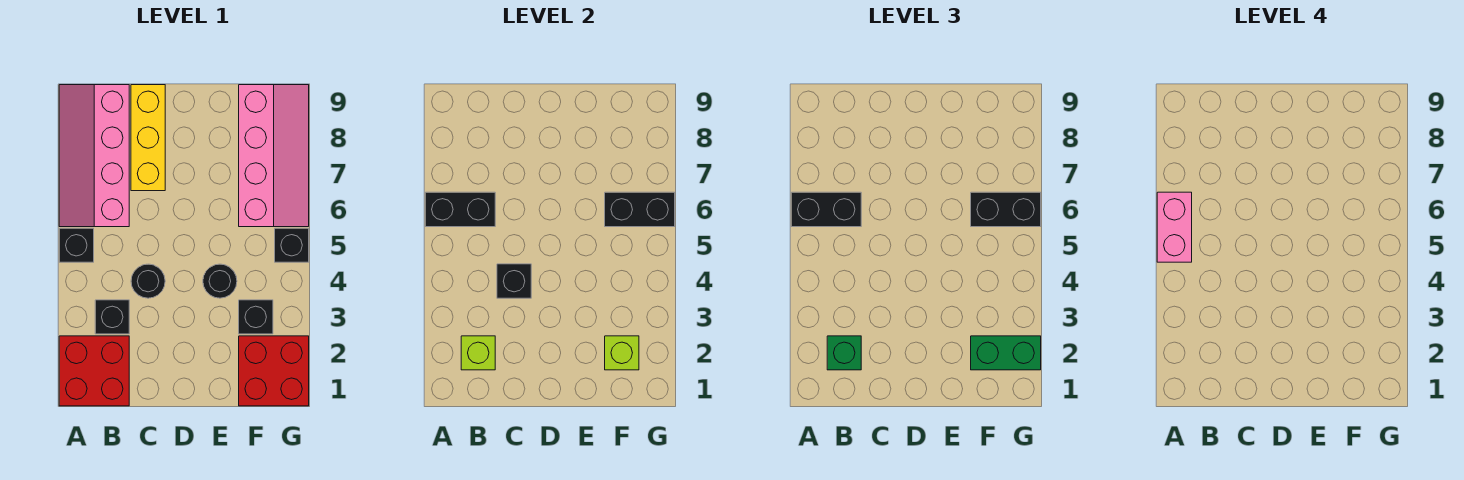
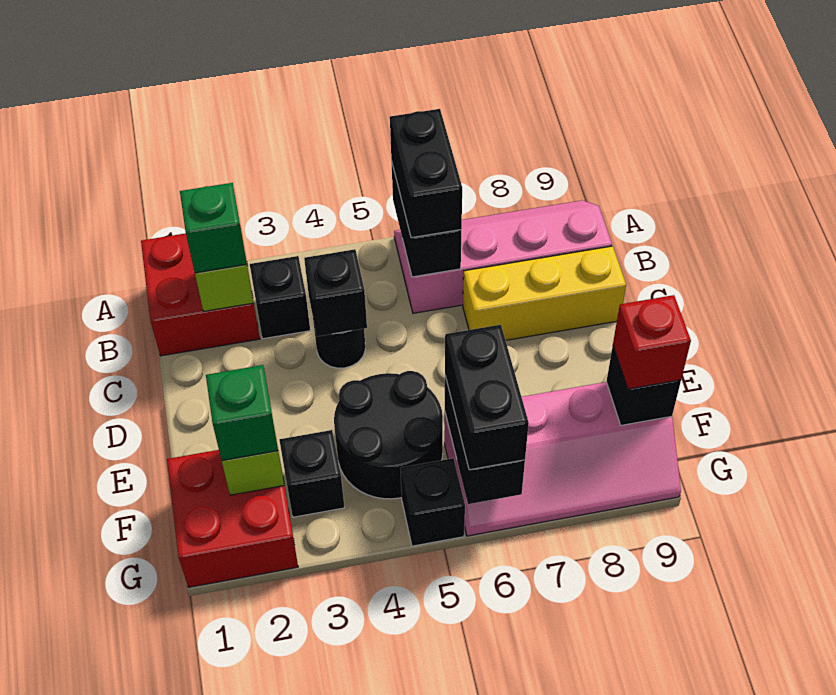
black brick A5 level 1 -> black brick F9 level 2
pink brick A5:A6 level 4 -> none
black round brick E4 level 1 -> black round brick E4:F5 level 1
green brick F2:G2 level 3 -> green brick F2 level 3
none -> red brick F9 level 3

